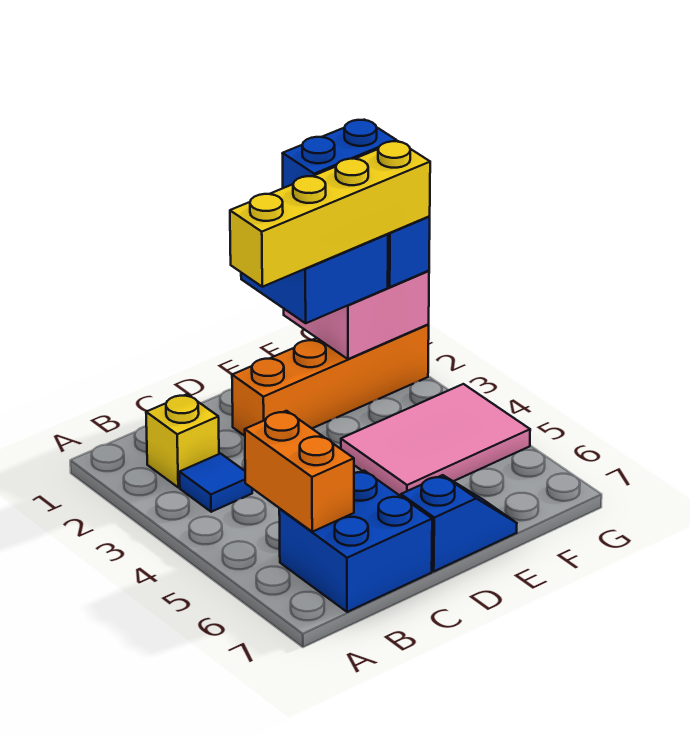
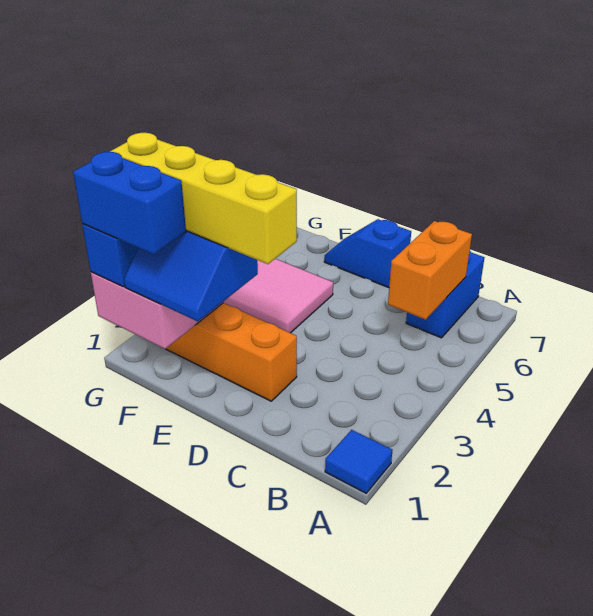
yellow brick B2 level 1 -> none
blue tile B3 level 1 -> blue tile A1 level 1
blue brick B6:C7 level 1 -> blue brick B6:B7 level 1

